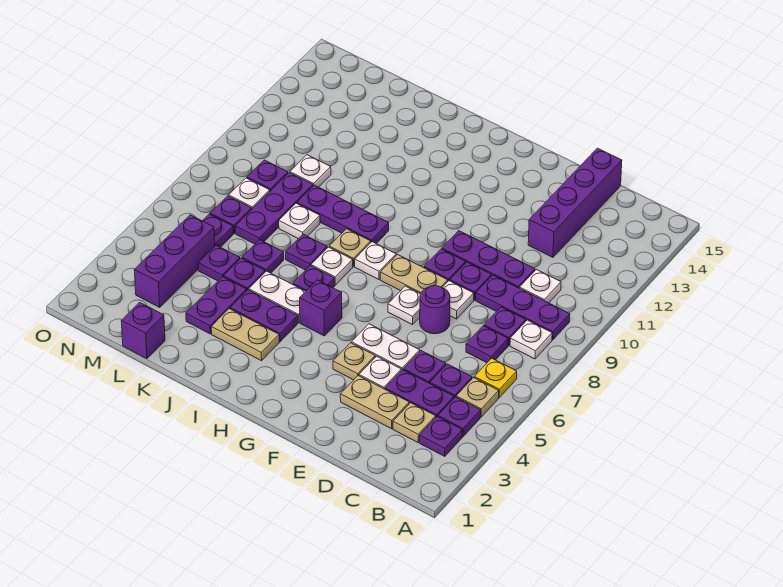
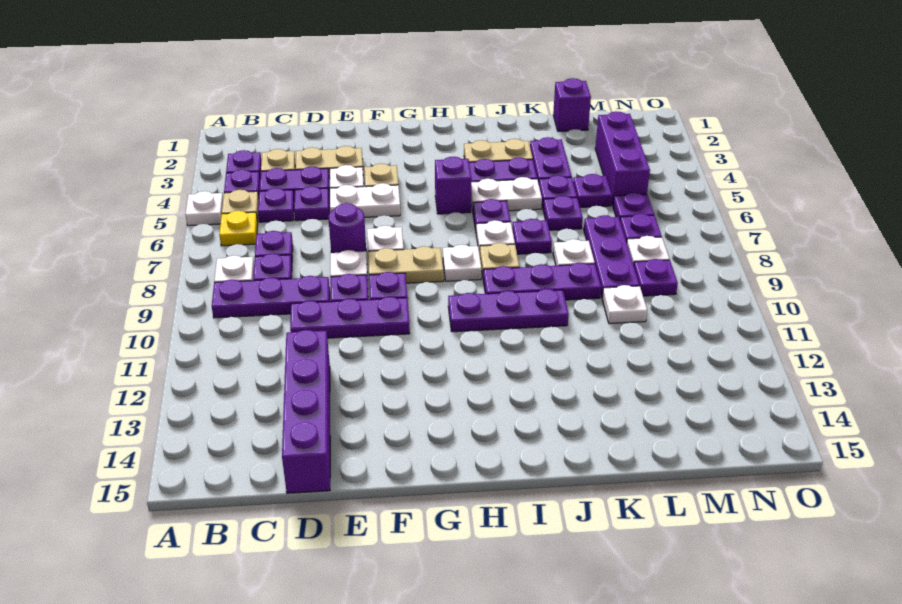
white plate C10 level 1 -> white plate A5 level 1
none -> purple plate H10:J10 level 1

